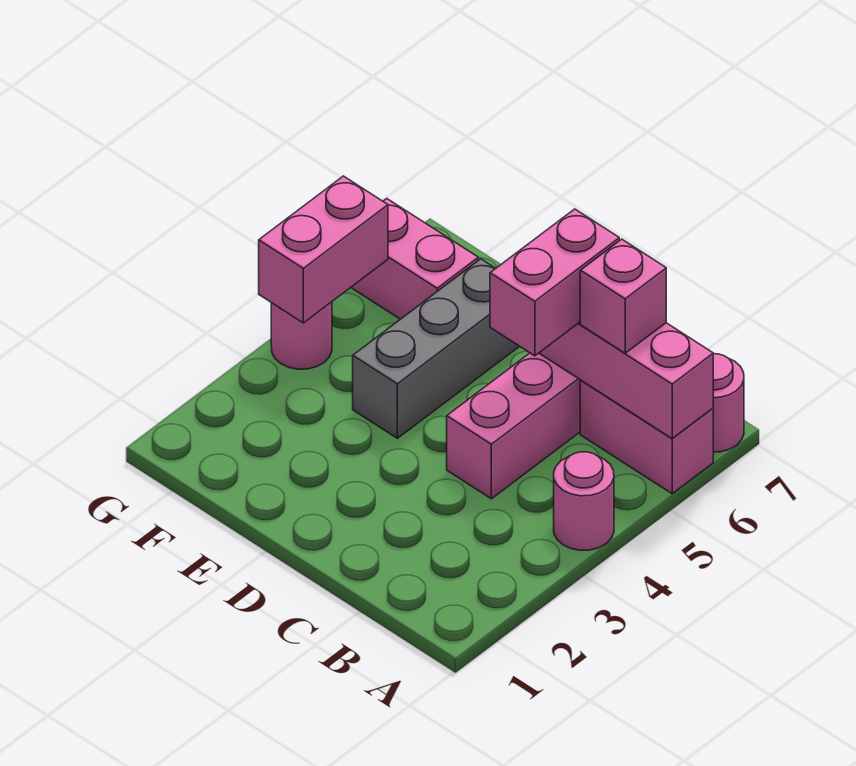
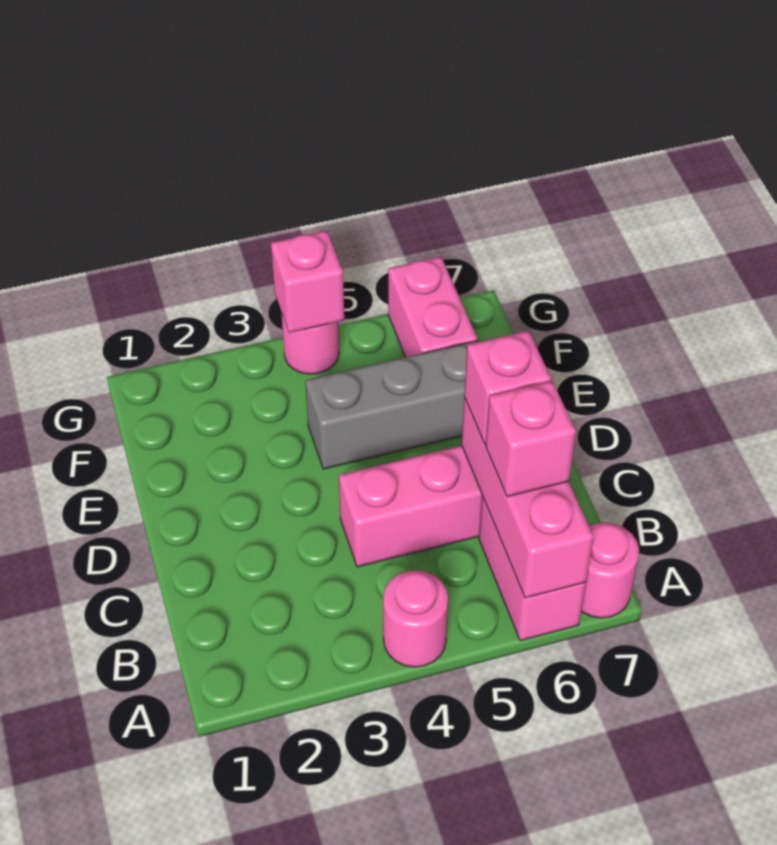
pink brick C5:C6 level 3 -> pink brick C6 level 3
pink brick G4:G5 level 2 -> pink brick G4 level 2

